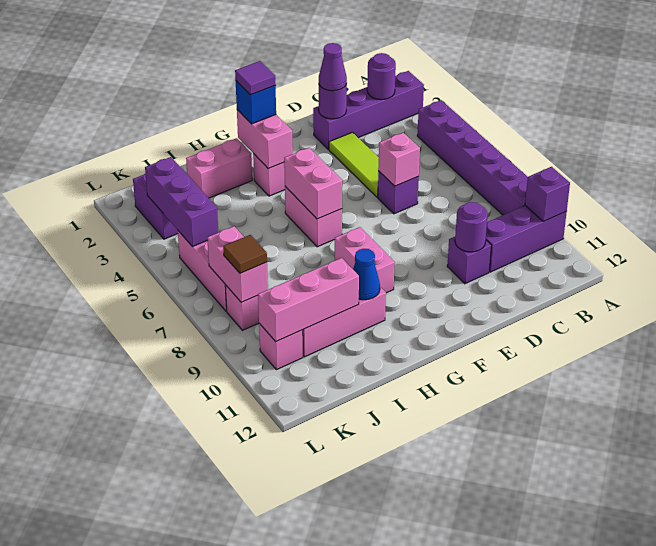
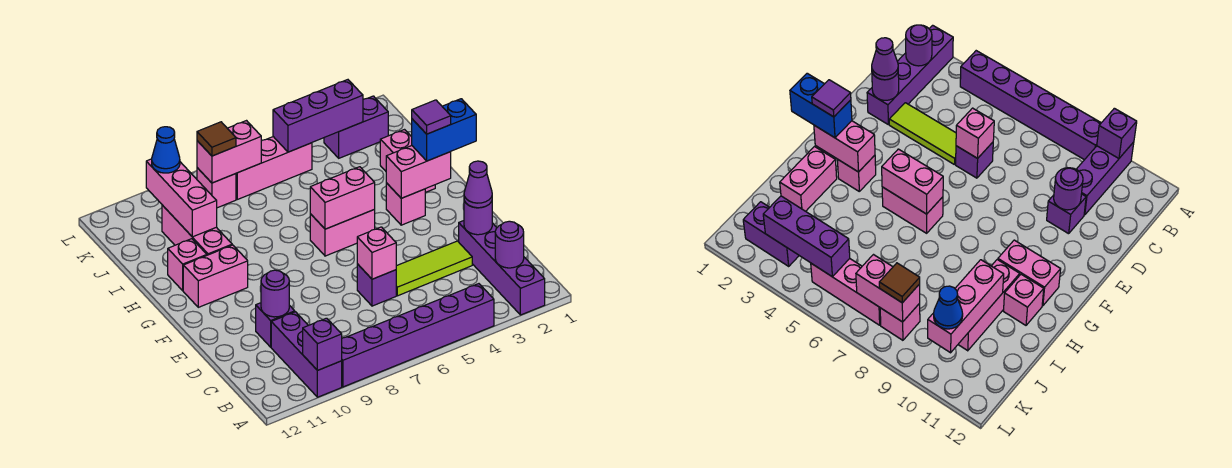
blue brick G2 level 3 -> blue brick G1:G2 level 3
pink brick G8:G9 level 1 -> pink brick G10:G11 level 1
blue cone H10 level 2 -> blue cone K10 level 3
pink brick K10 level 1 -> pink brick H11 level 1

